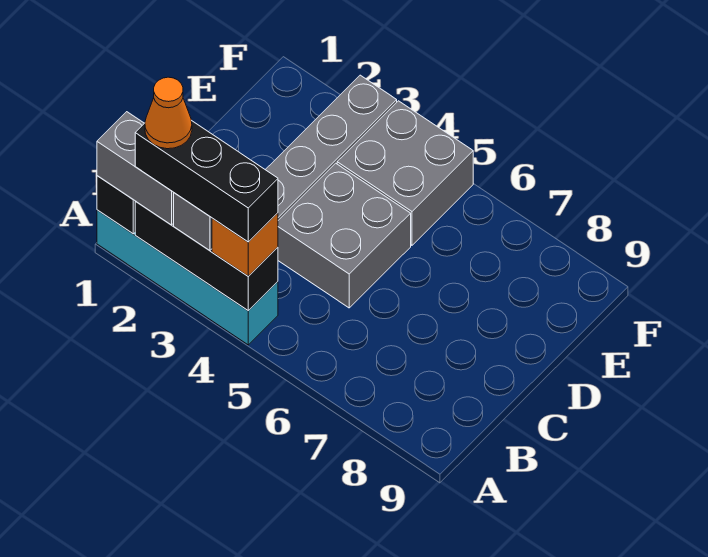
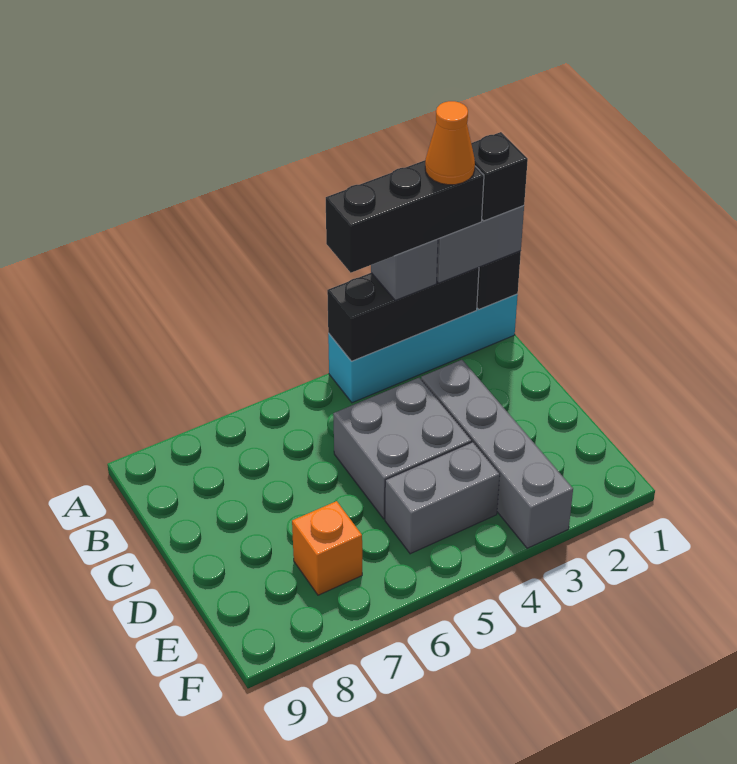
none -> black brick A1 level 4
orange brick A4 level 3 -> orange brick E7 level 1
grey brick E4:F5 level 1 -> grey brick E4:E5 level 1

